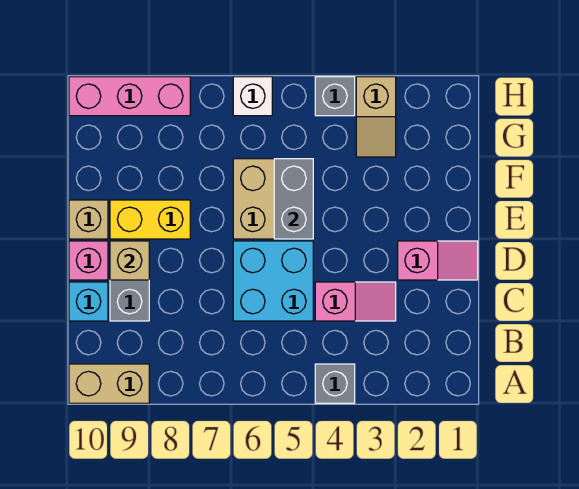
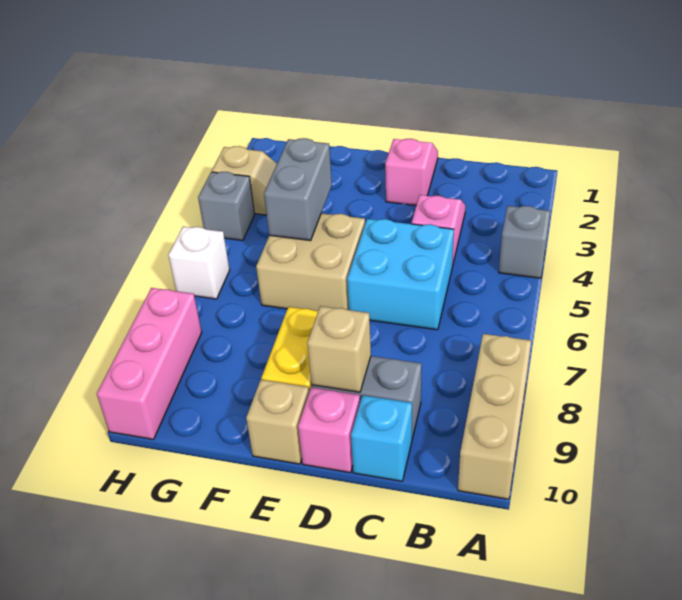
tan brick A9:A10 level 1 -> tan brick A8:A10 level 1
grey brick E5:F5 level 2 -> grey brick F4:F5 level 2

